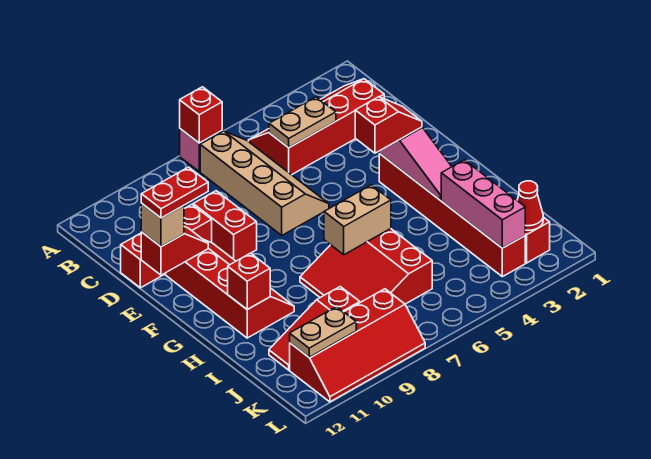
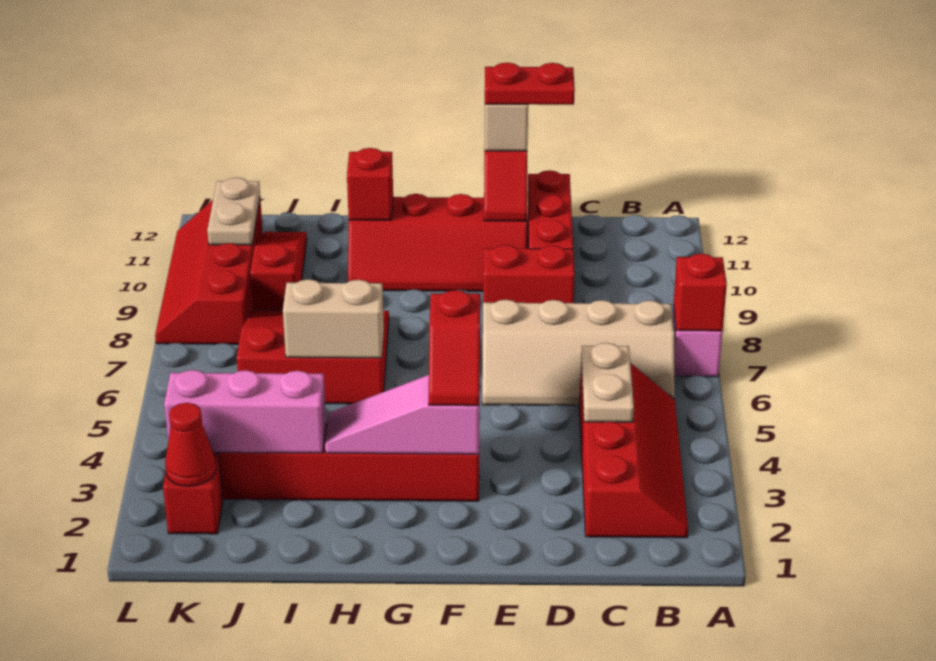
red plate E11:E12 level 4 -> red plate D12:E12 level 4
tan brick H6:H7 level 2 -> tan brick H6:I6 level 2

